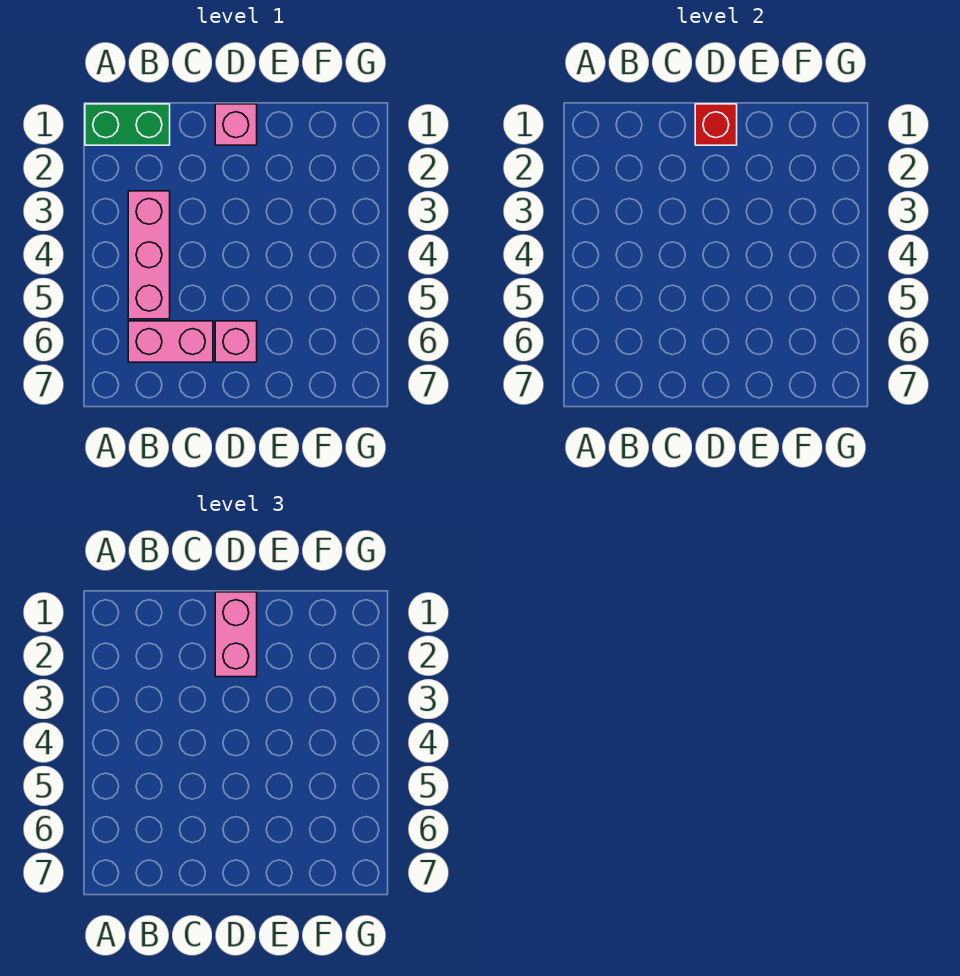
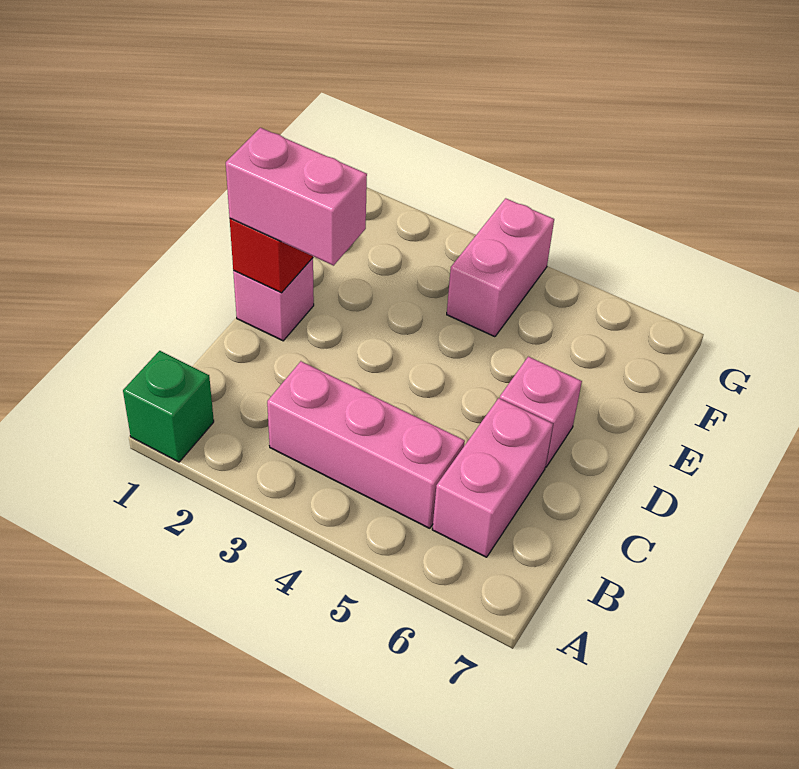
green brick A1:B1 level 1 -> green brick A1 level 1
none -> pink brick F4:G4 level 1

